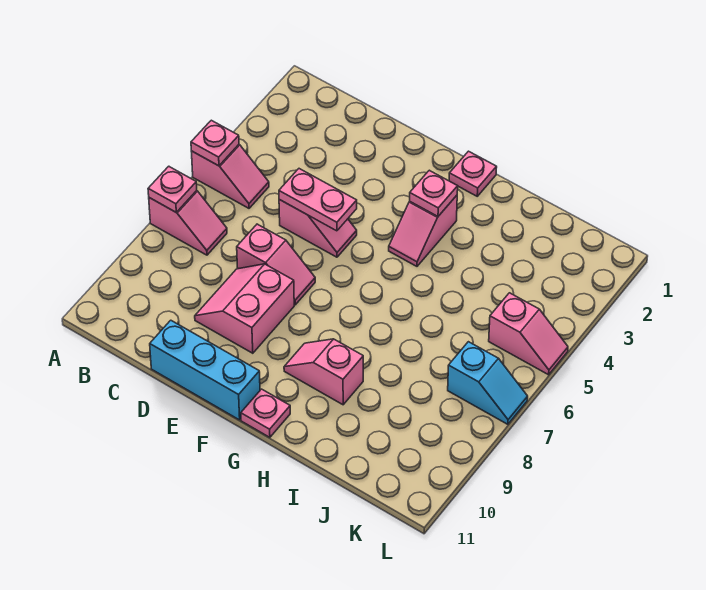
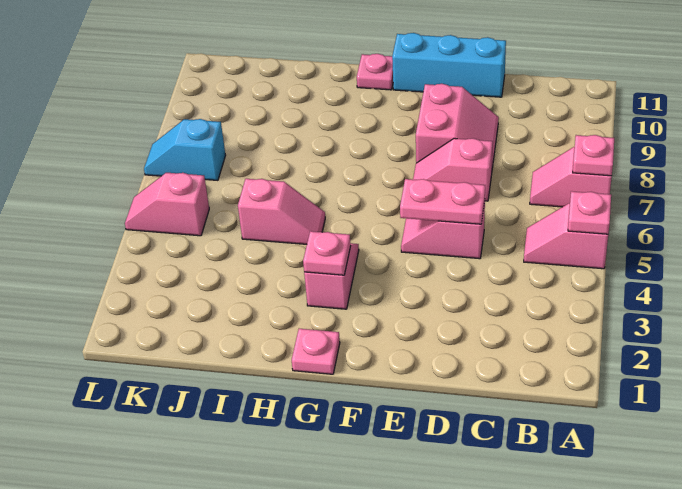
pink slope G9:H9 level 1 top H -> pink slope H5:I5 level 1 top I

